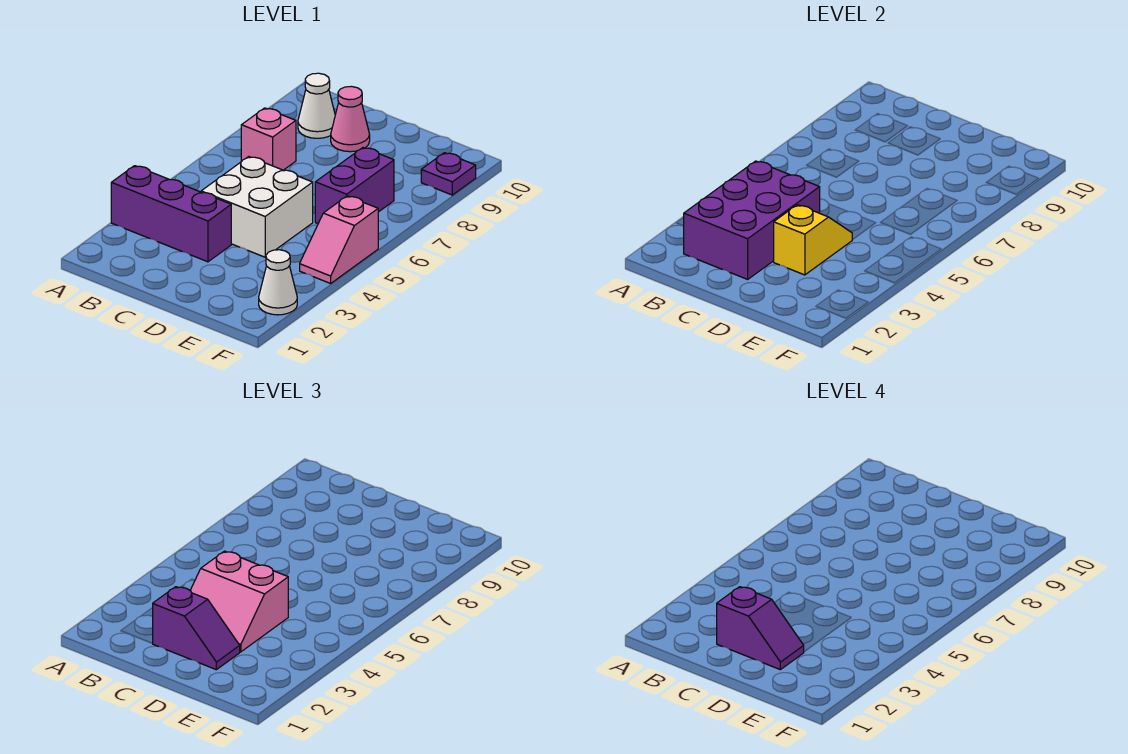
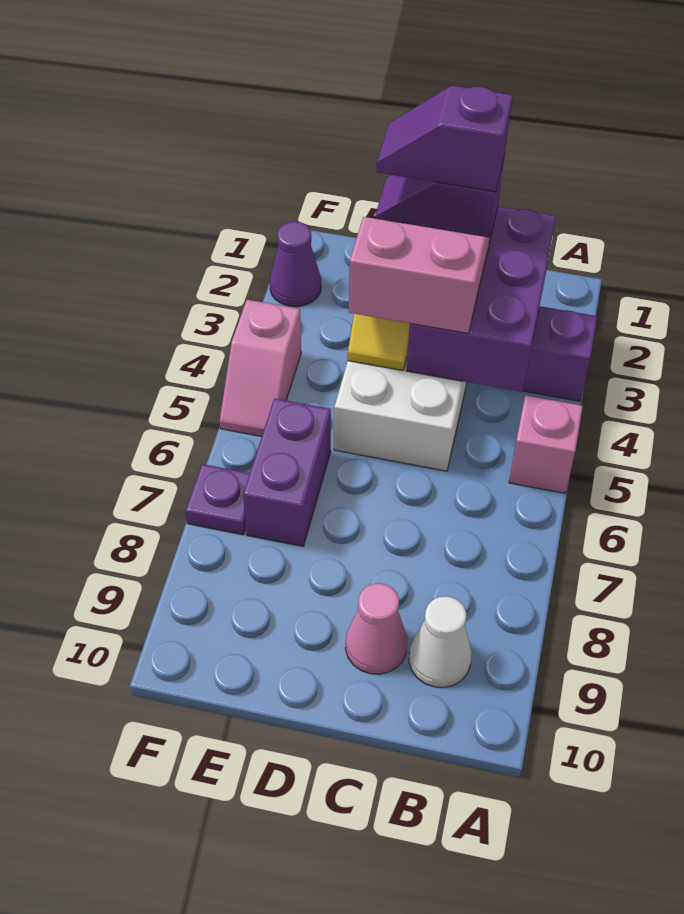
pink brick B7 level 1 -> pink brick A5 level 1
white cone F2 level 1 -> purple cone F2 level 1
pink slope F4:F5 level 1 top 5 -> pink slope F4:F5 level 1 top 4
purple plate F9 level 1 -> purple plate F7 level 1

